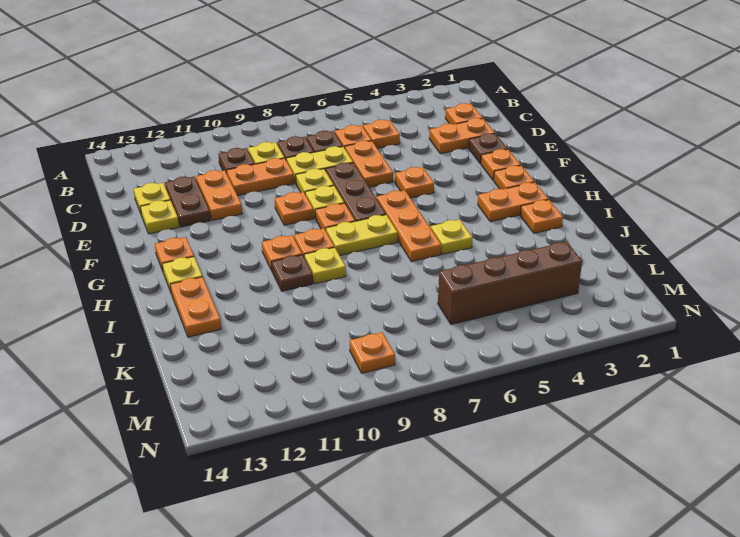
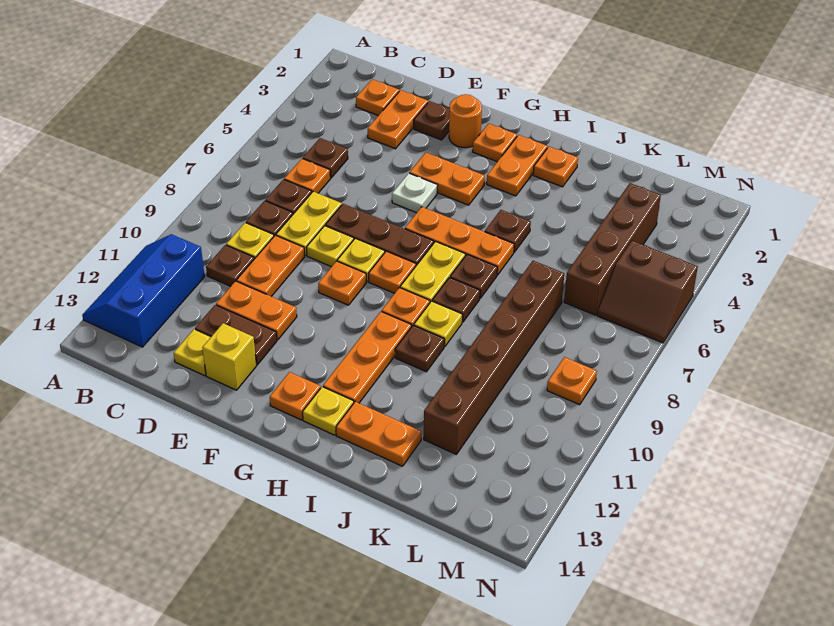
none -> blue slope A11:B13 level 1 top B
orange plate C5 level 1 -> brown plate C5 level 1
orange plate D6:E6 level 1 -> orange plate F4:G4 level 1
yellow plate E13 level 1 -> yellow brick E13 level 1
orange plate F2 level 1 -> orange round brick F2 level 1
orange plate F5 level 1 -> white plate F5 level 1
orange plate H10 level 1 -> orange plate H10:H12 level 1
yellow plate I5 level 1 -> brown plate I5 level 1
none -> brown plate I7 level 1
none -> brown plate I8 level 1
none -> brown brick K7:K12 level 1
none -> brown slope M5:N6 level 1 top 5

